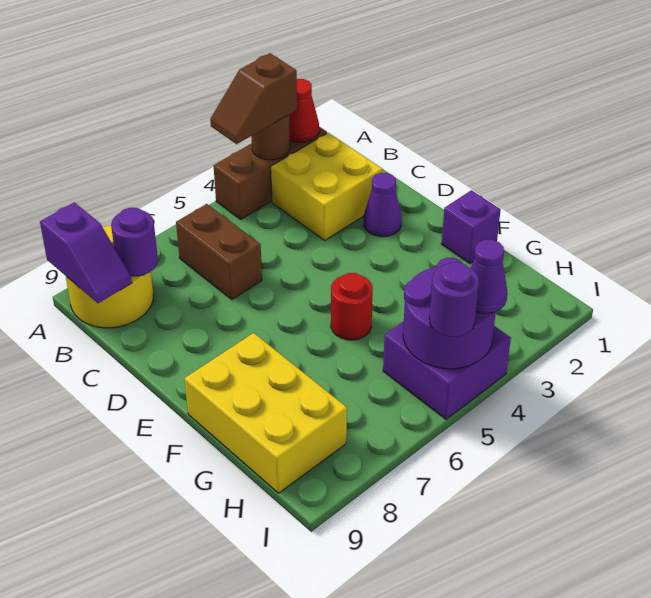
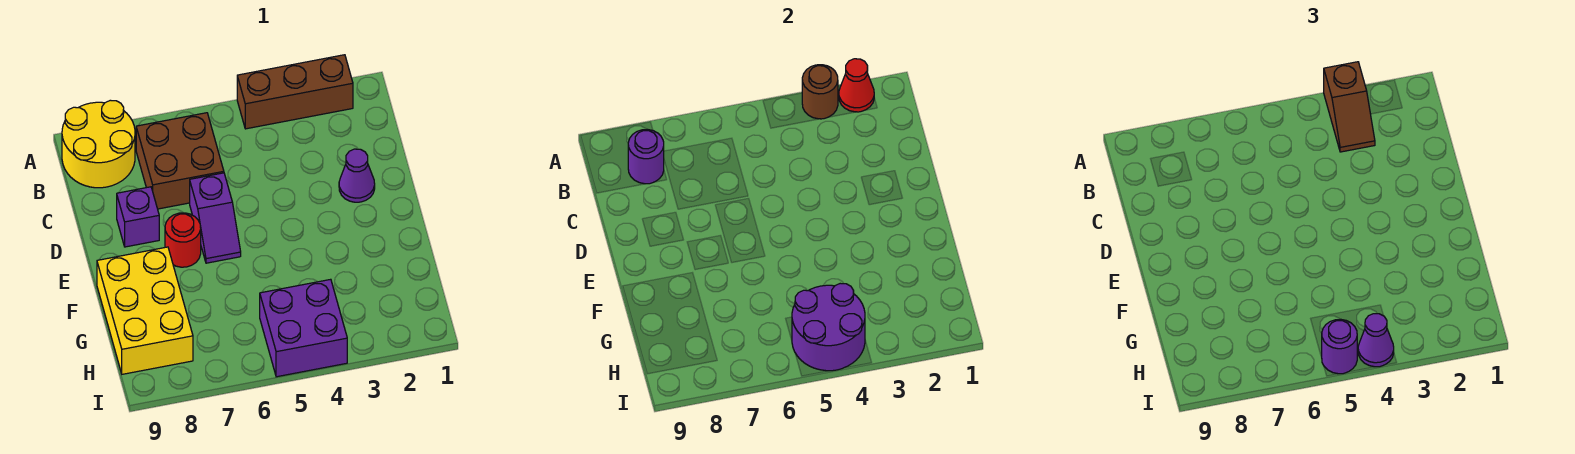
brown slope A3:A4 level 3 top 3 -> brown slope A3:B3 level 3 top A
purple slope A9:B9 level 2 top A -> purple slope D6:E6 level 1 top D
yellow brick B2:C3 level 1 -> none
brown brick B6:C6 level 1 -> brown brick B6:C7 level 1
purple brick F1 level 1 -> purple brick D8 level 1
red round brick F5 level 1 -> red round brick E7 level 1

